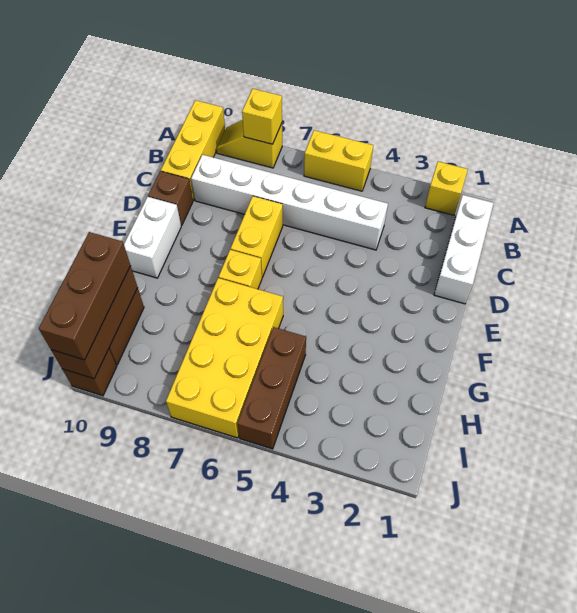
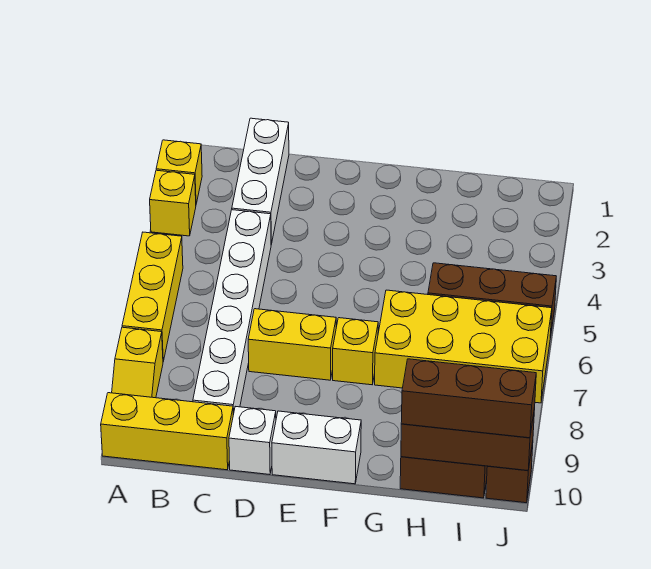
yellow brick A5:A6 level 1 -> yellow brick A5:A7 level 1
yellow brick A8 level 2 -> yellow brick A3 level 1
white brick B1:D1 level 1 -> white brick C1:C3 level 1
brown brick D10 level 1 -> white brick D10 level 1

